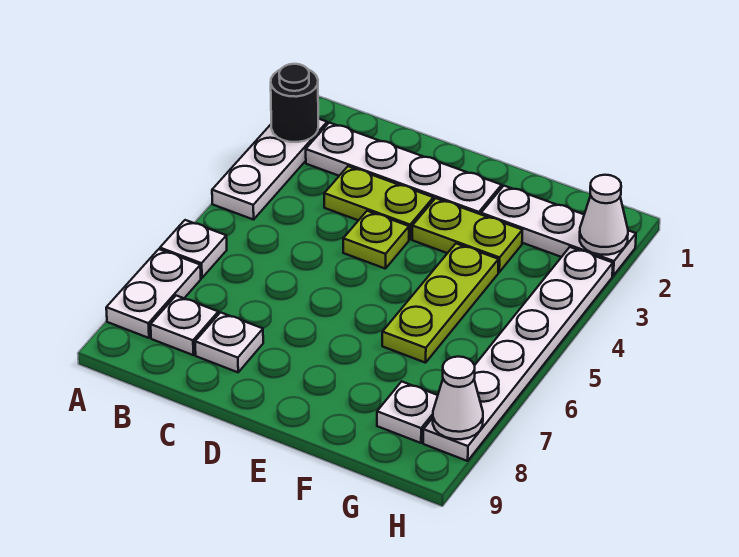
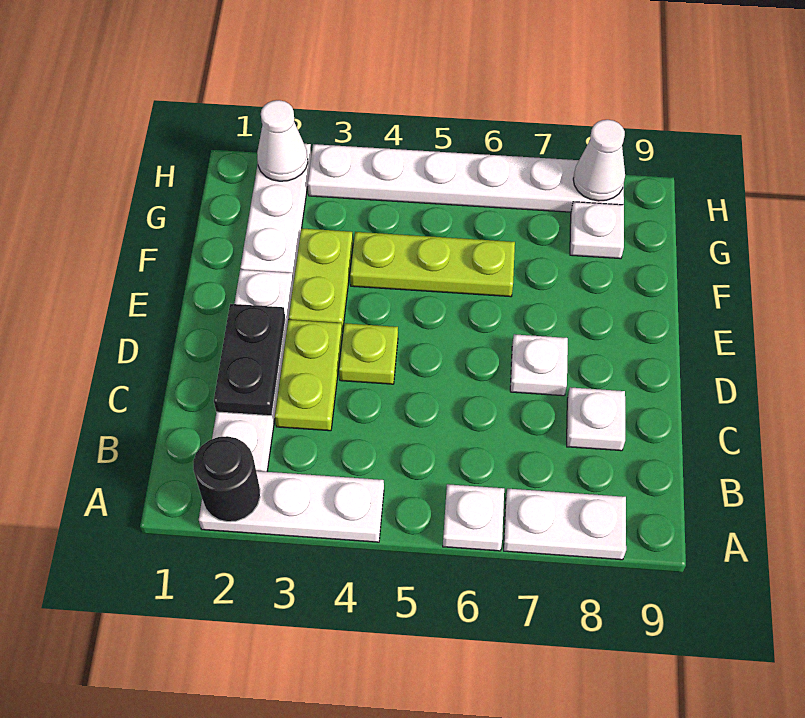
white plate B8 level 1 -> white plate D7 level 1
none -> black plate C2:D2 level 2

